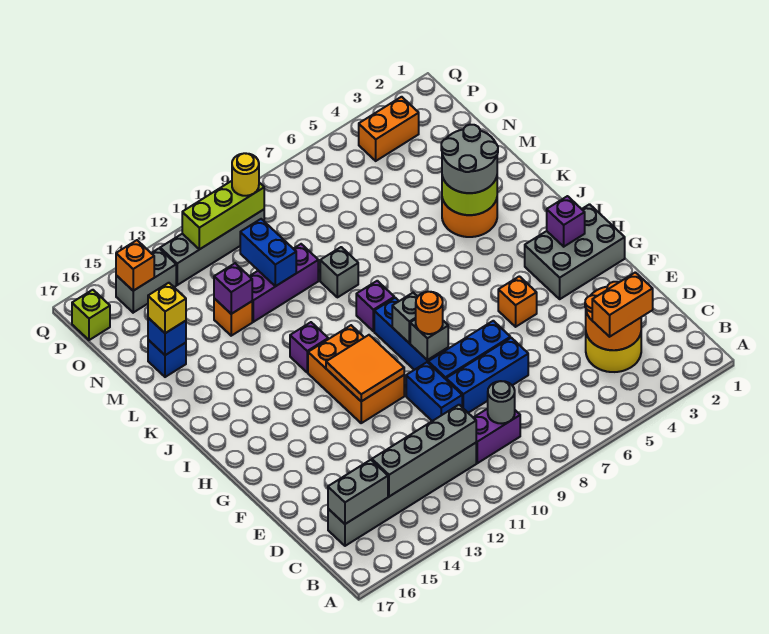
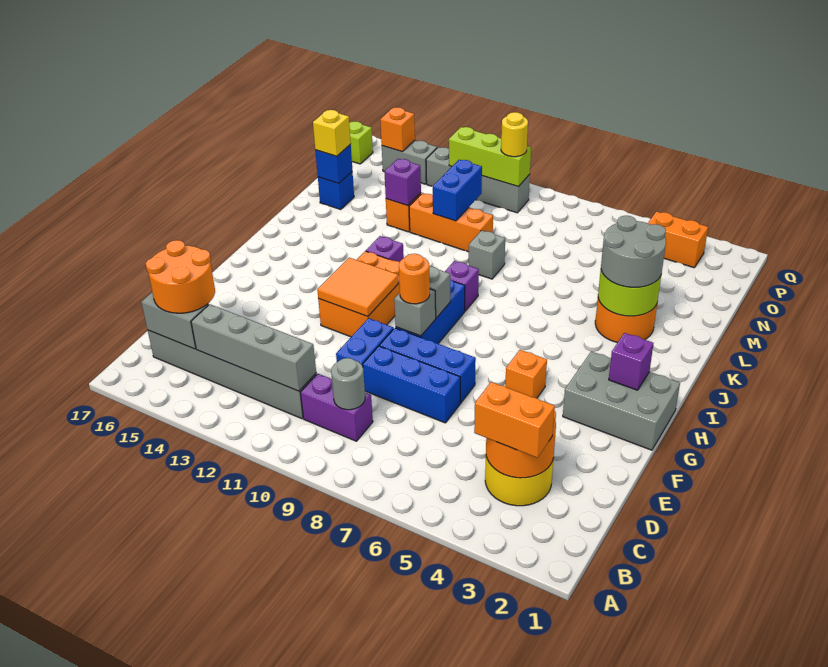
none -> orange round brick C15:D16 level 3
purple brick M10:M12 level 1 -> orange brick M10:M12 level 1

